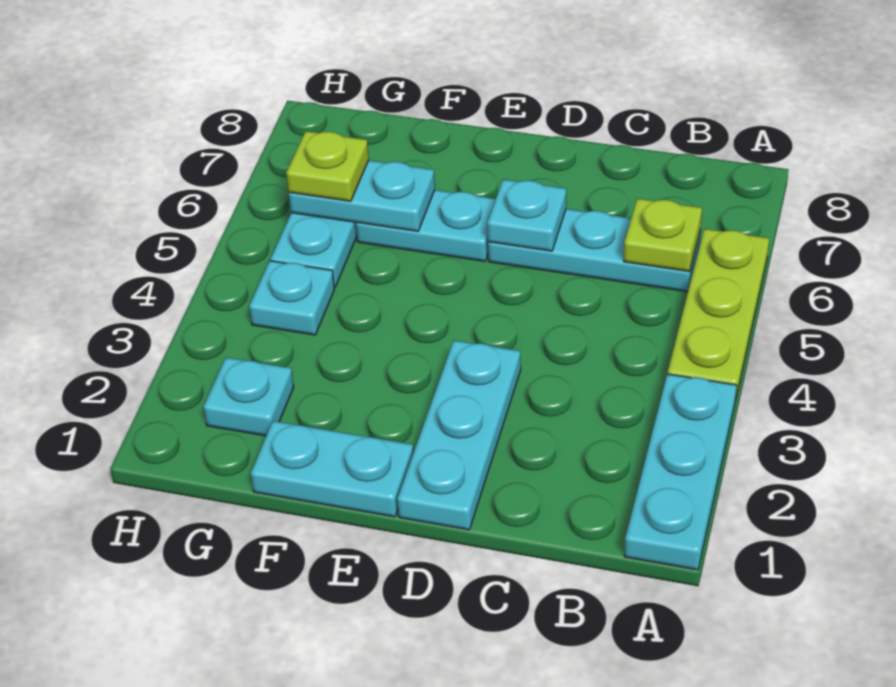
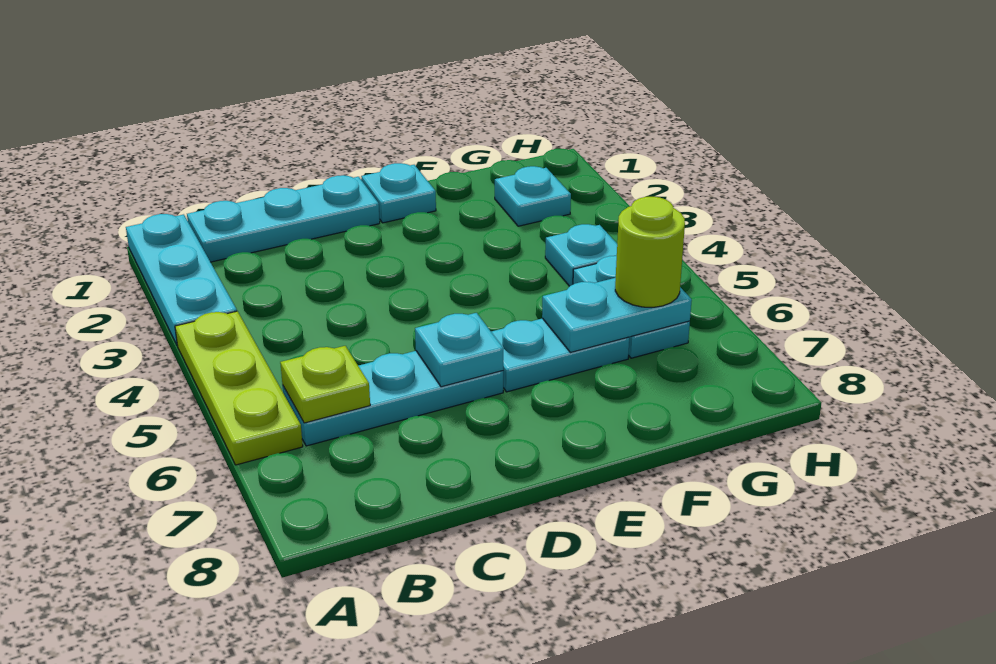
cyan plate D1:D3 level 1 -> cyan plate B1:D1 level 1
cyan plate E1:F1 level 1 -> cyan plate E1 level 1
lime plate G6 level 3 -> lime round brick G6 level 3

